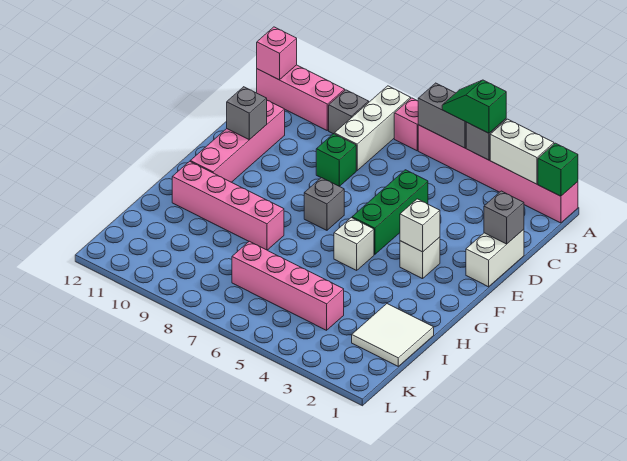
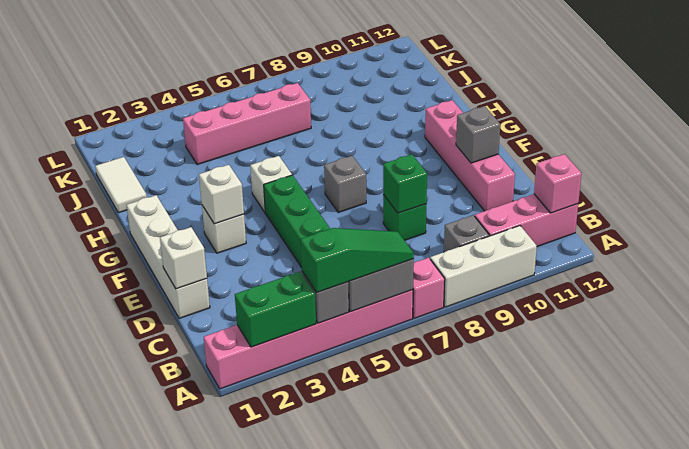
green brick A1 level 2 -> green brick D8 level 2
white brick A2:A3 level 2 -> green brick A2:A3 level 2
green slope A4:A5 level 3 top 4 -> green slope A4:A6 level 3 top 4
white brick A8:C8 level 1 -> white brick A8:A10 level 1
white brick D1:E1 level 1 -> white brick D1:G1 level 1
grey brick D1 level 2 -> white brick D1 level 2
pink brick H8:H11 level 1 -> none
white tile I1:J2 level 1 -> white tile I1:J1 level 1

